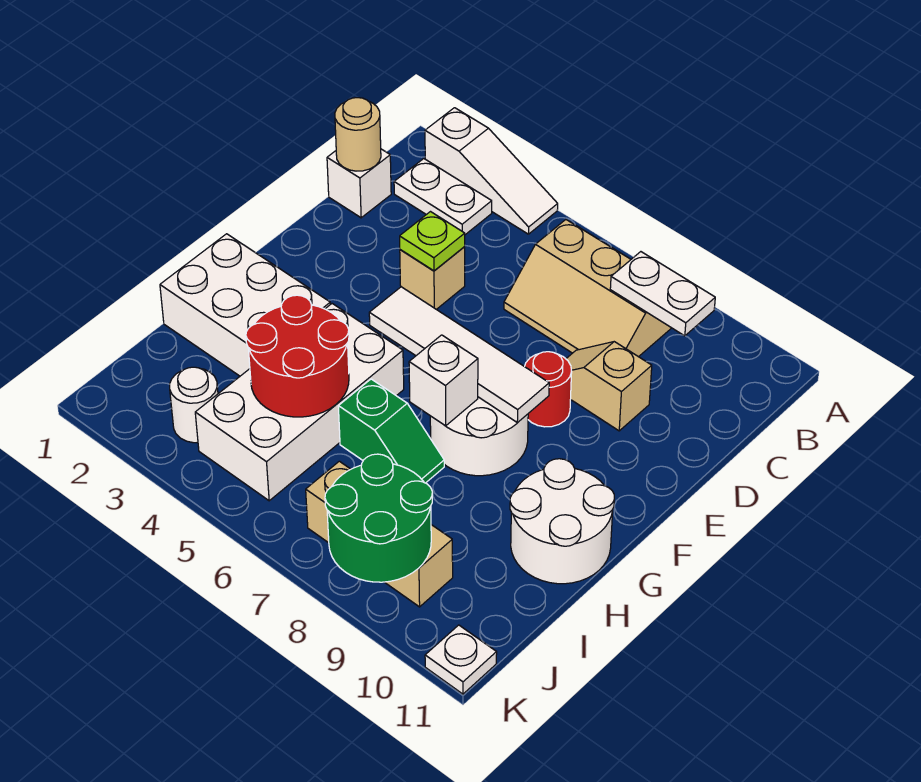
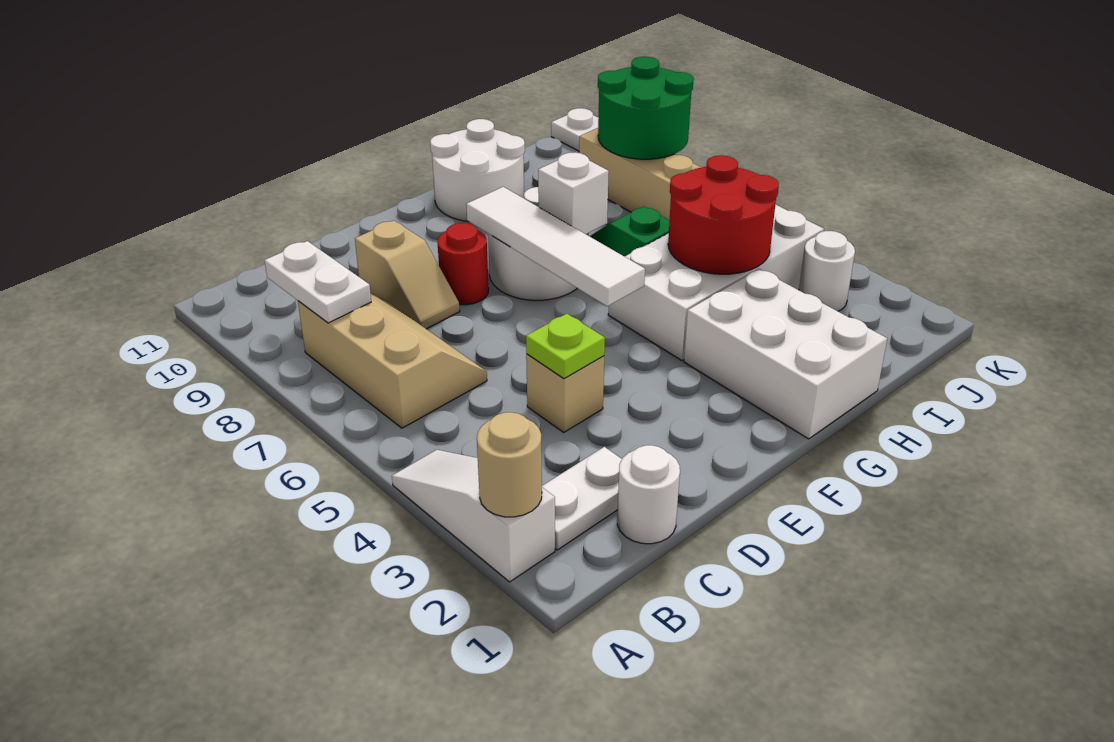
white plate B2:B3 level 1 -> white plate B2:C2 level 1
white brick C1 level 1 -> white round brick C1 level 1
tan round brick C1 level 2 -> tan round brick A2 level 2

